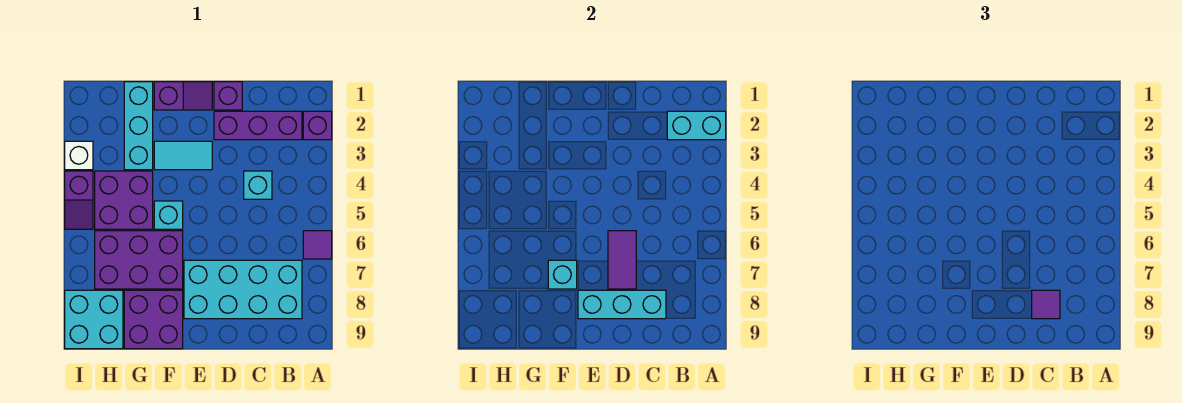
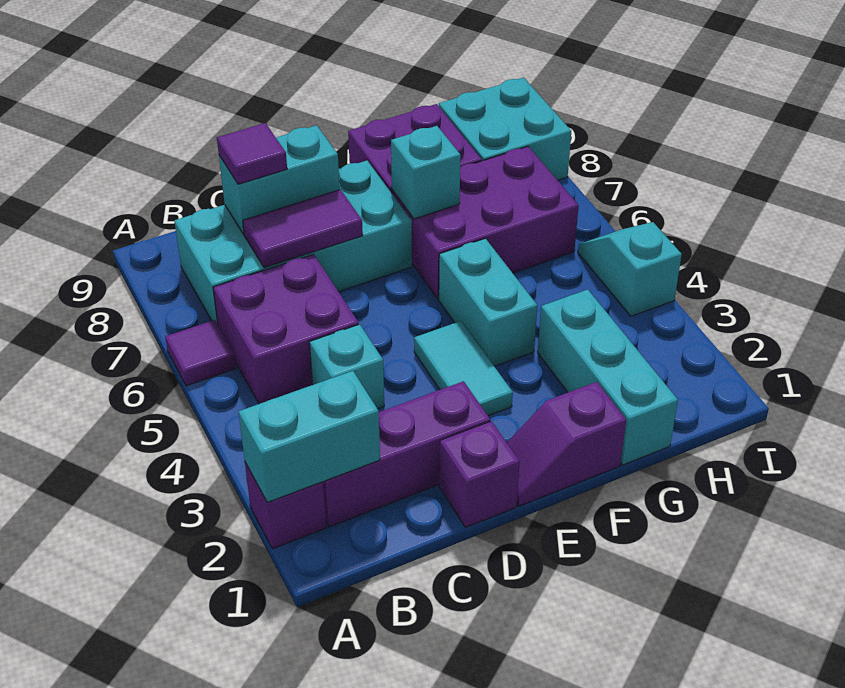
cyan brick C8:E8 level 2 -> cyan brick C8:D8 level 2
purple tile D6:D7 level 2 -> purple tile C7:D7 level 2
cyan tile E3:F3 level 1 -> cyan tile E3:E4 level 1
cyan brick F5 level 1 -> cyan brick F4:F5 level 1
purple brick G4:H5 level 1 -> purple brick B5:C6 level 1
white brick I3 level 1 -> none
purple slope I4:I5 level 1 top 4 -> cyan slope I4:I5 level 1 top 4

